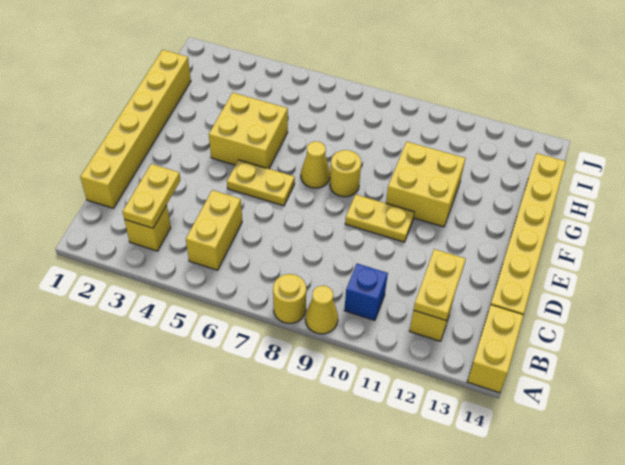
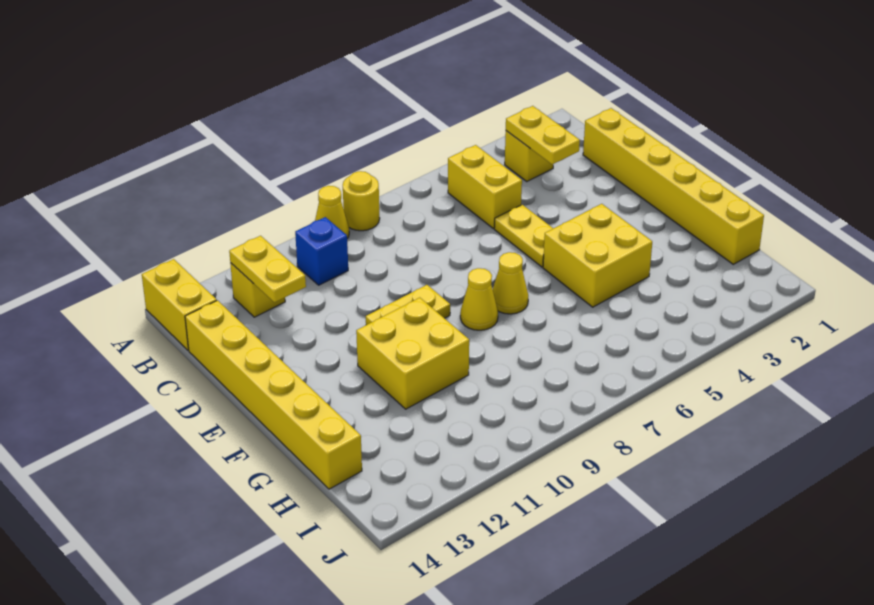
yellow plate E5:E6 level 1 -> yellow plate D5:E5 level 1
yellow round brick F8 level 1 -> yellow cone F8 level 1

